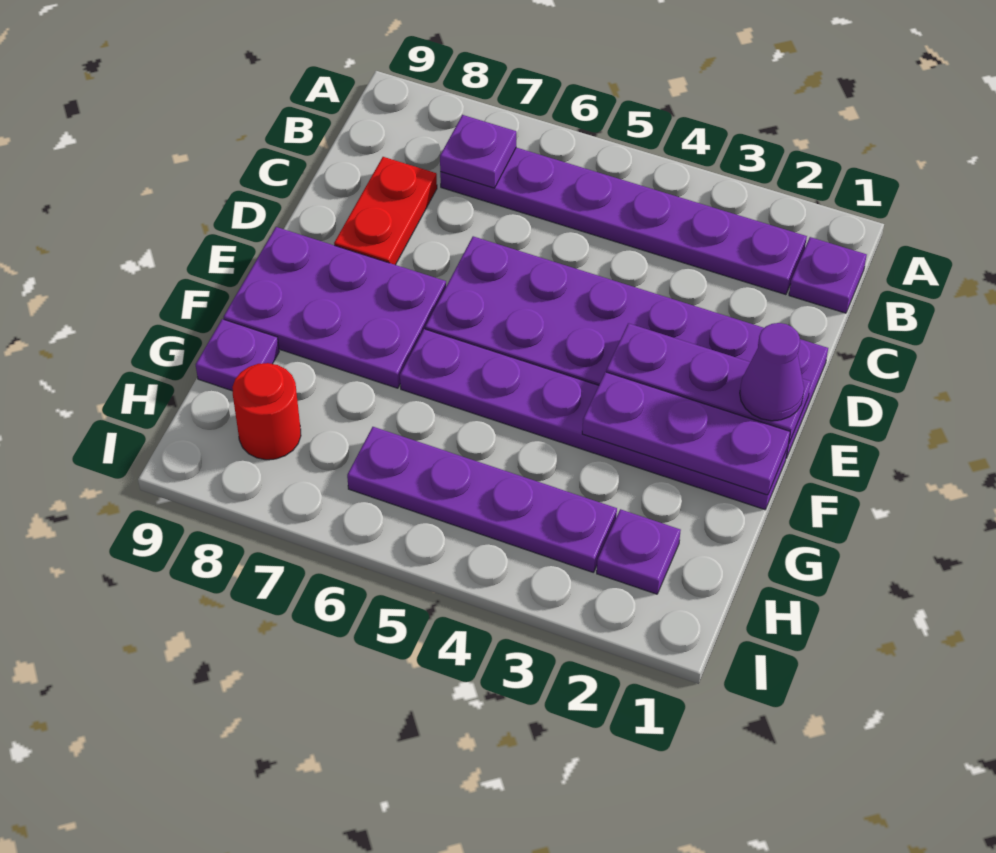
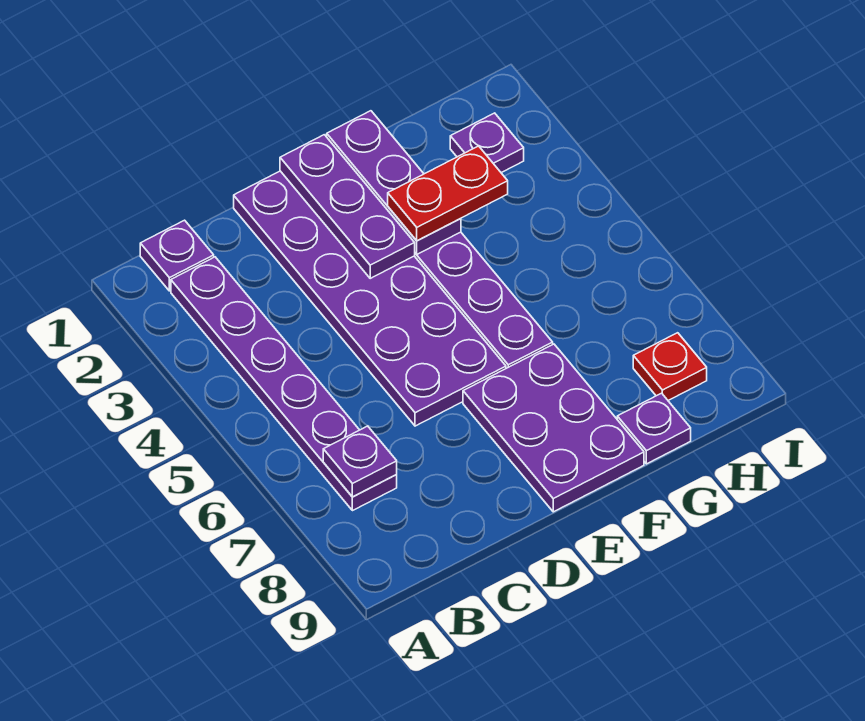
red plate C8:D8 level 1 -> red plate F3:G3 level 3
purple cone E1 level 3 -> none
purple plate H3:H6 level 1 -> none
red round brick H8 level 1 -> red plate H8 level 1

